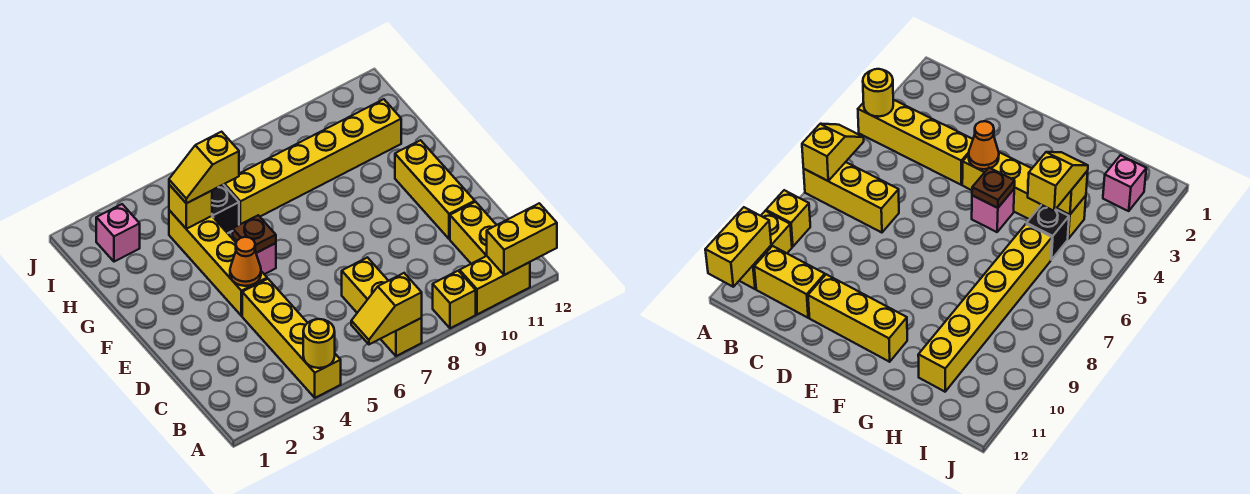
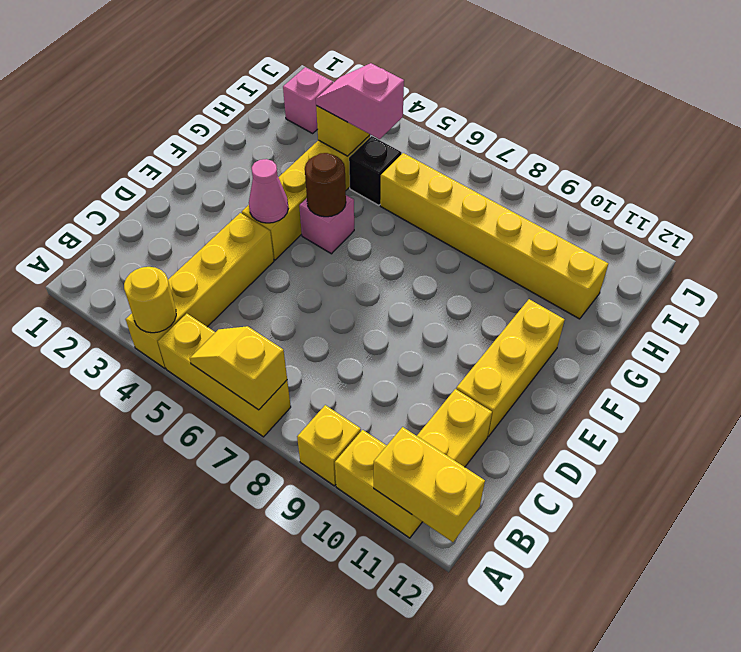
yellow brick A7:C7 level 1 -> yellow brick A5:A7 level 1
orange cone E4 level 2 -> pink cone E4 level 2
brown plate F5 level 2 -> brown round brick F5 level 2
yellow slope H4:H5 level 3 top 5 -> pink slope H4:H5 level 3 top 5

